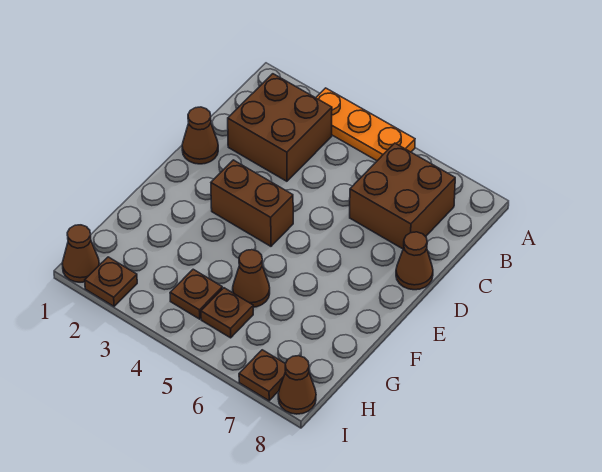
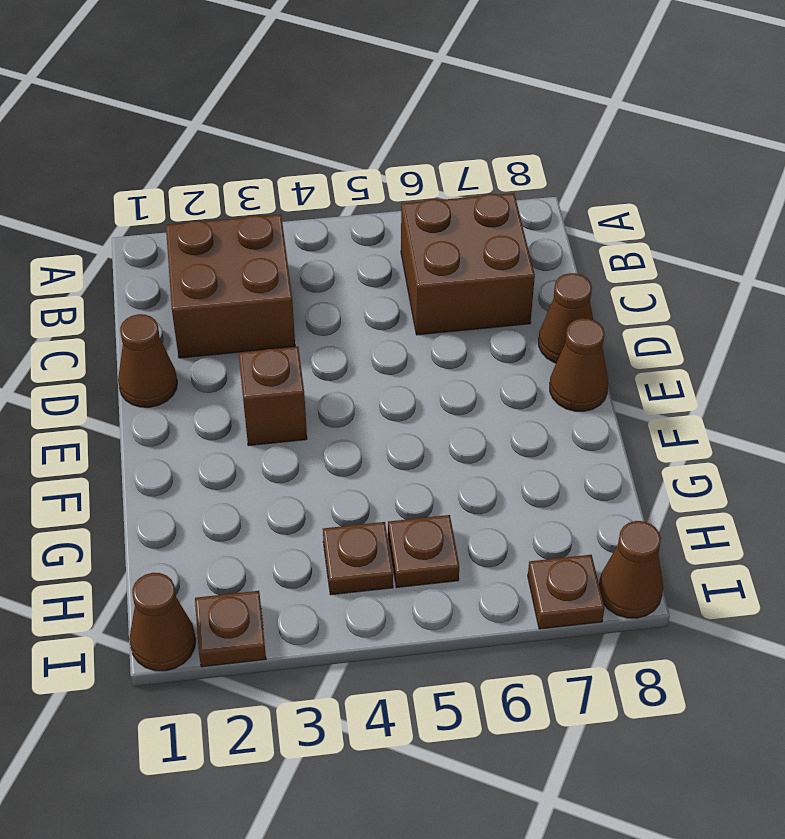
orange plate A3:A5 level 1 -> none
brown brick E3:E4 level 1 -> brown brick E3 level 1
brown cone G5 level 1 -> brown cone E8 level 1

